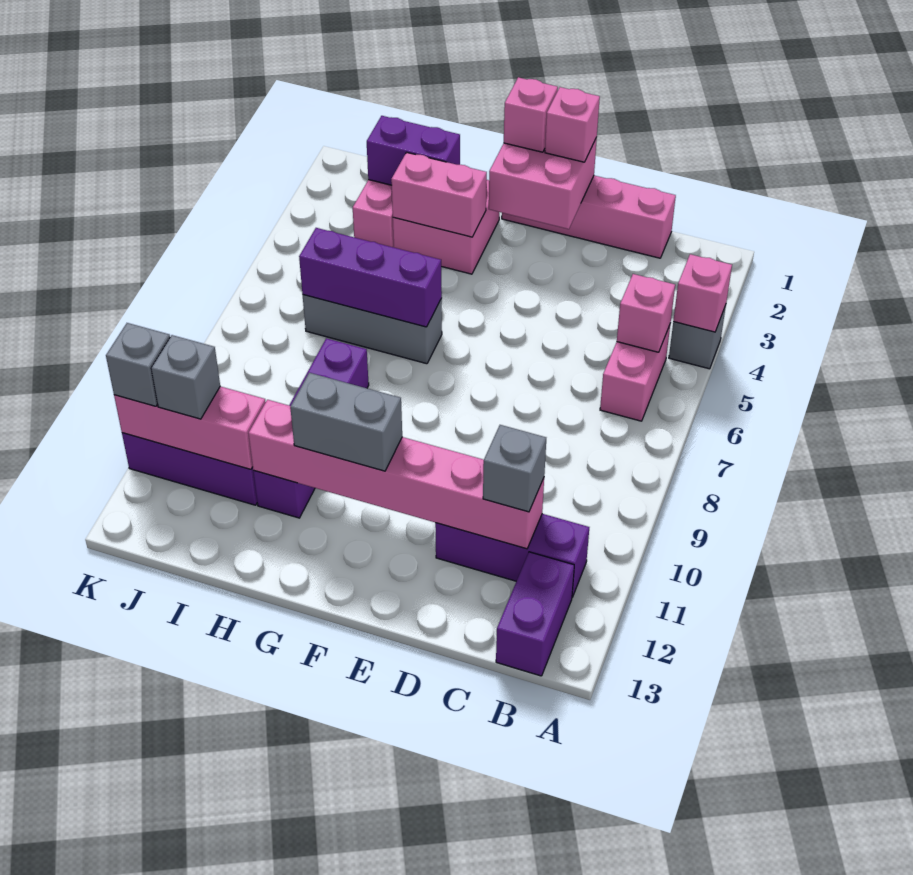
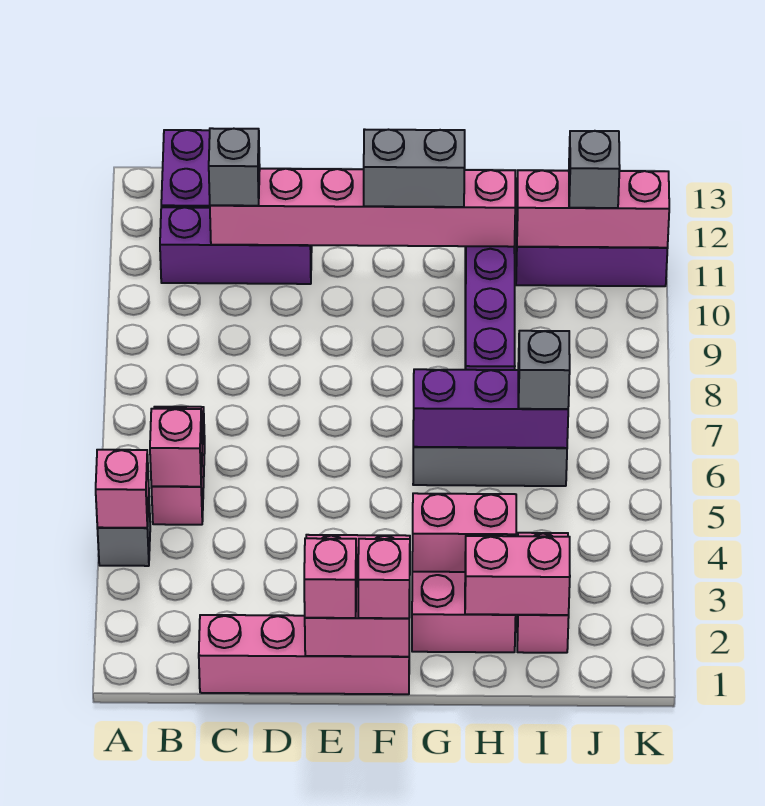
purple brick H2:I2 level 2 -> pink brick H2:I2 level 2
grey brick K11 level 3 -> grey brick I6 level 3

